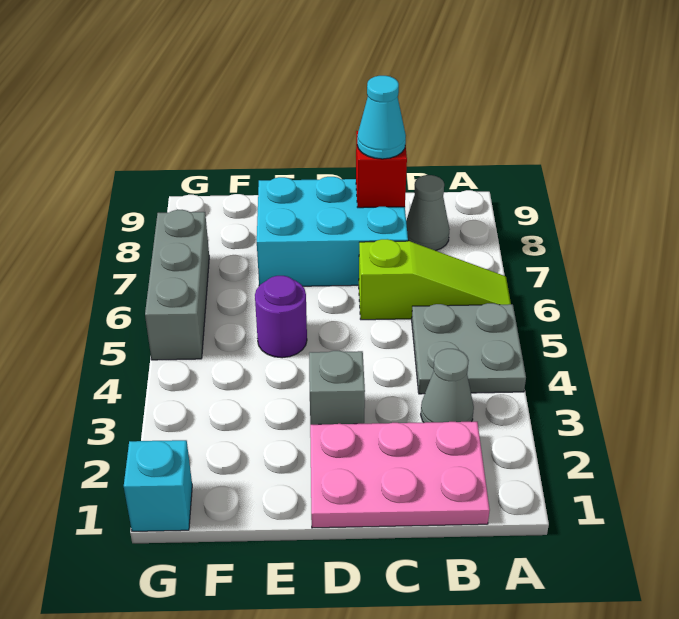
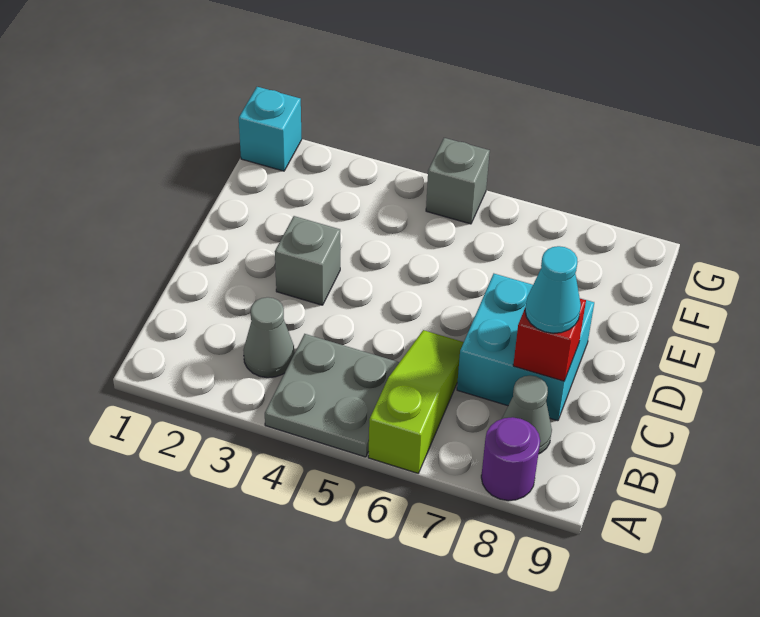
lime slope A6:C6 level 1 top C -> lime slope A6:C6 level 1 top A
pink plate B1:D2 level 1 -> none
cyan brick C7:E8 level 1 -> cyan brick C7:D8 level 1
purple round brick E5 level 1 -> purple round brick A8 level 1
grey brick G5:G7 level 1 -> grey brick G5 level 1

